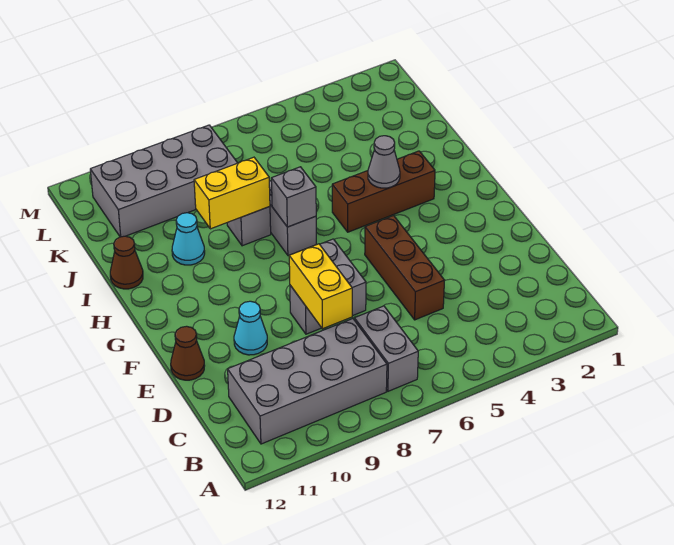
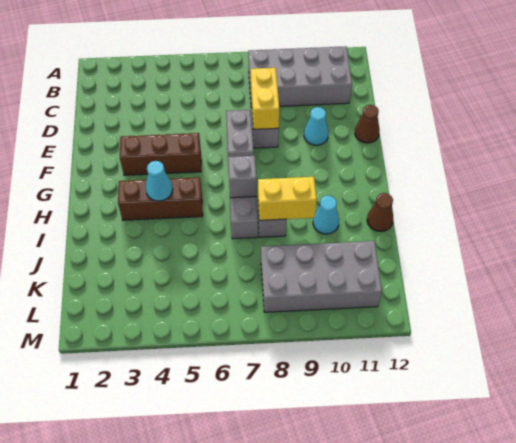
grey brick B7:C7 level 1 -> none
brown brick D5:F5 level 1 -> brown brick F3:F5 level 1
grey cone H4 level 2 -> cyan cone H4 level 2

